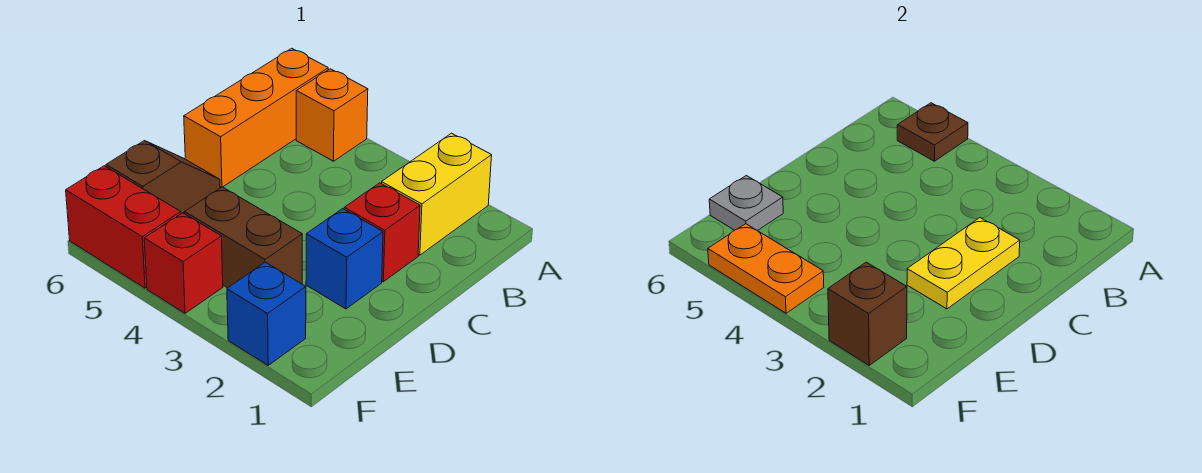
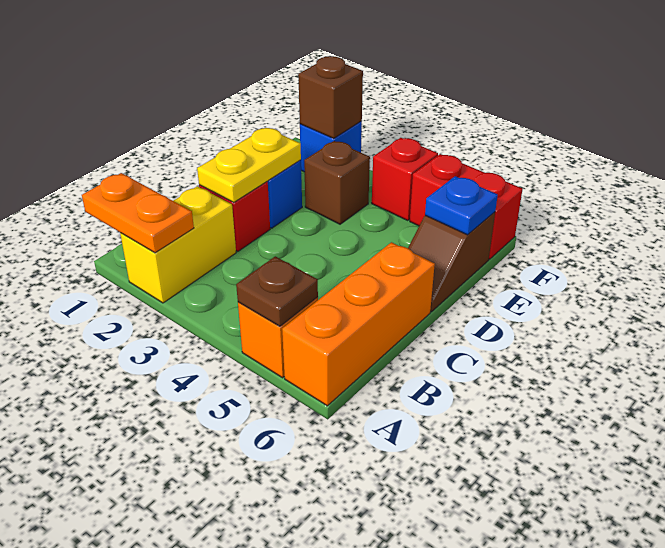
brown brick E3:E4 level 1 -> brown brick E3 level 1
grey plate E6 level 2 -> blue plate E6 level 2
orange plate F4:F5 level 2 -> orange plate A1:A2 level 2

